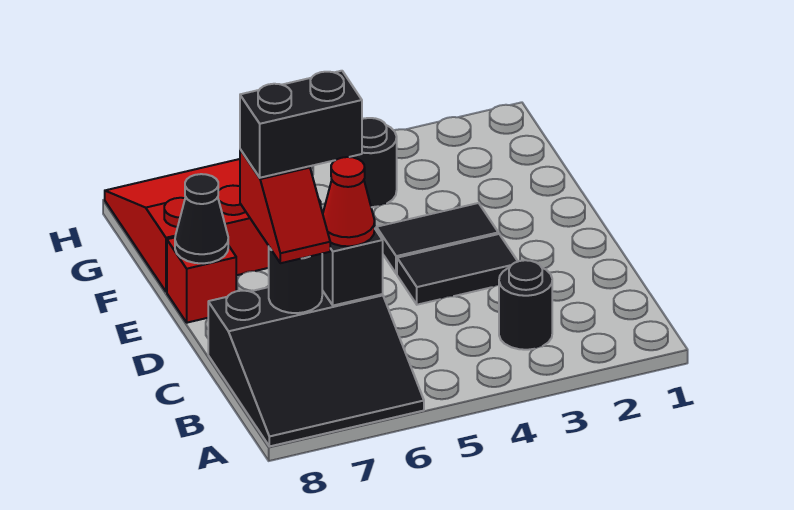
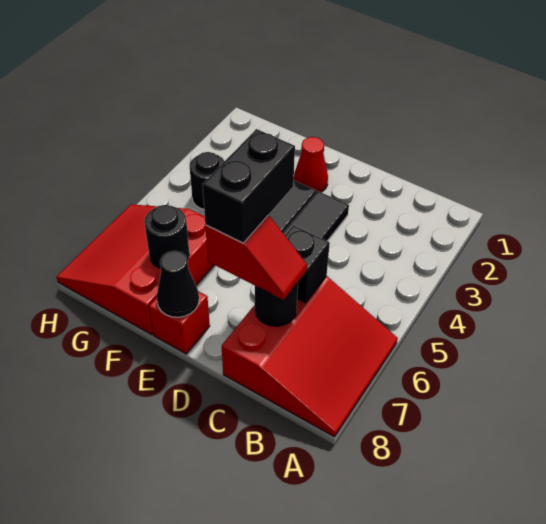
black slope A6:C8 level 1 top C -> red slope A6:C8 level 1 top C
black round brick B3 level 1 -> black round brick F7 level 2
red cone C6 level 3 -> red cone E2 level 1

